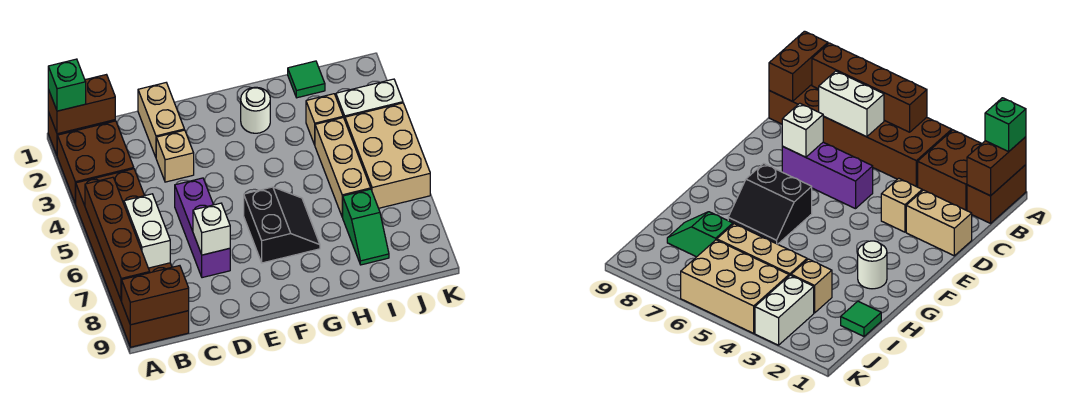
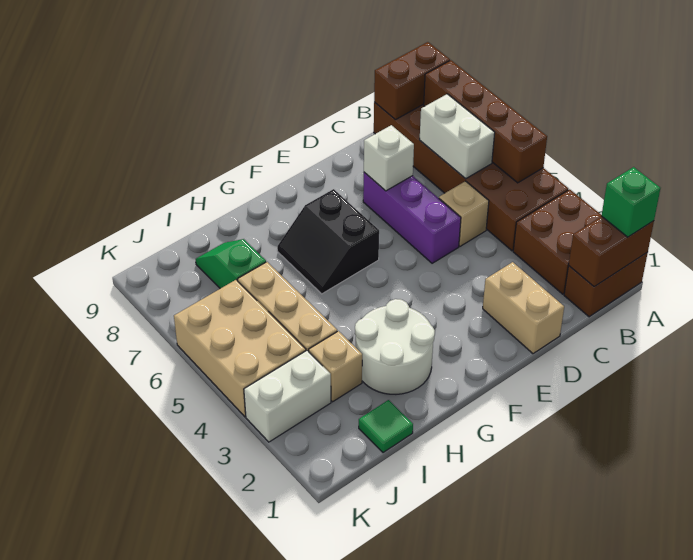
tan brick D3 level 1 -> tan brick C5 level 1
white round brick G2 level 1 -> white round brick G2:H3 level 1

